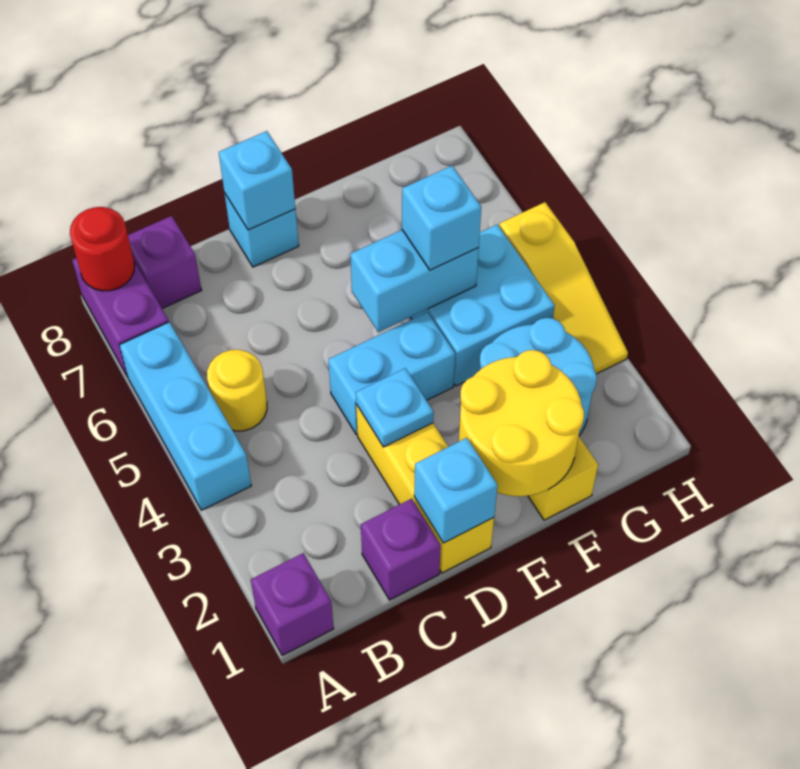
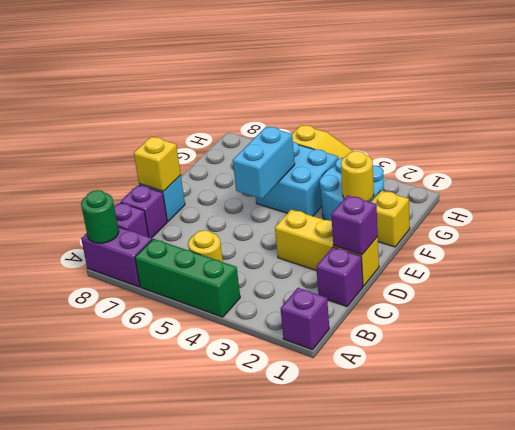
cyan brick A4:A6 level 1 -> green brick A4:A6 level 1
red round brick A8 level 2 -> green round brick A8 level 2
none -> purple brick C8 level 1
cyan brick D1 level 2 -> purple brick D1 level 2
cyan plate D3 level 2 -> none
cyan brick D4:E4 level 1 -> none
cyan brick D8 level 2 -> yellow brick D8 level 2
yellow round brick E1:F2 level 2 -> yellow round brick F2 level 2
cyan brick F5 level 3 -> none

